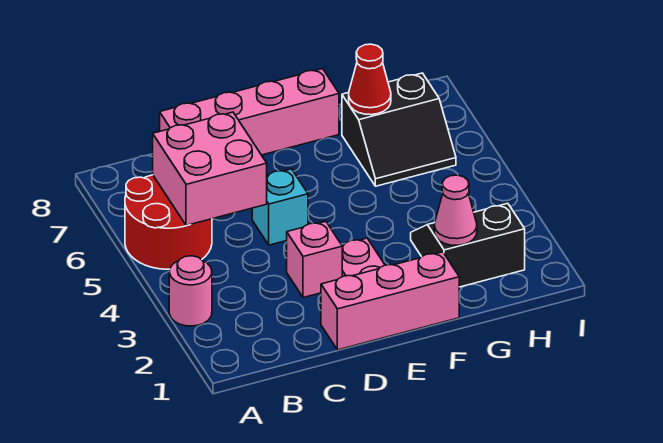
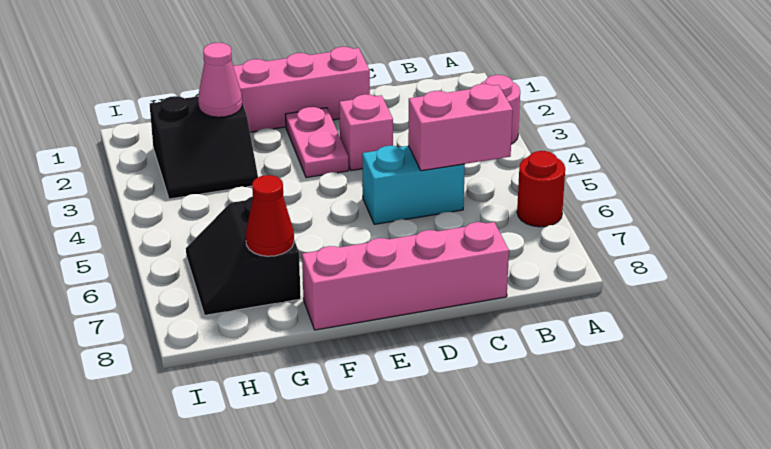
red round brick A5:B6 level 1 -> red round brick A6 level 1
pink brick B5:C6 level 2 -> pink brick B5:C5 level 2
cyan brick D5 level 1 -> cyan brick C5:D5 level 1
black slope G6:H7 level 1 top 7 -> black slope G6:H7 level 1 top G

